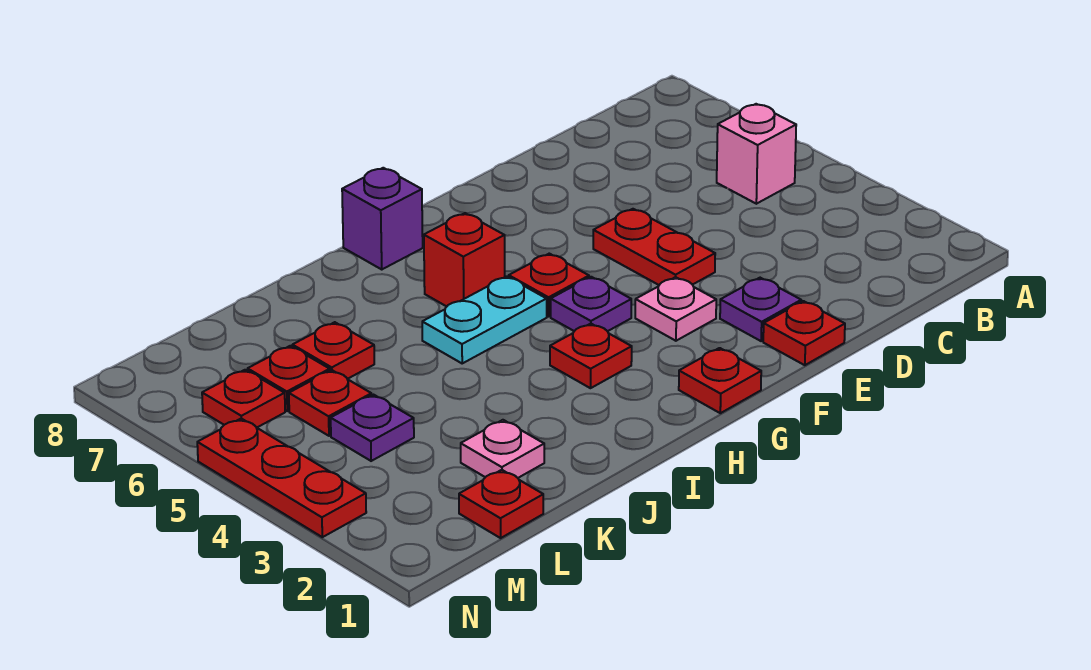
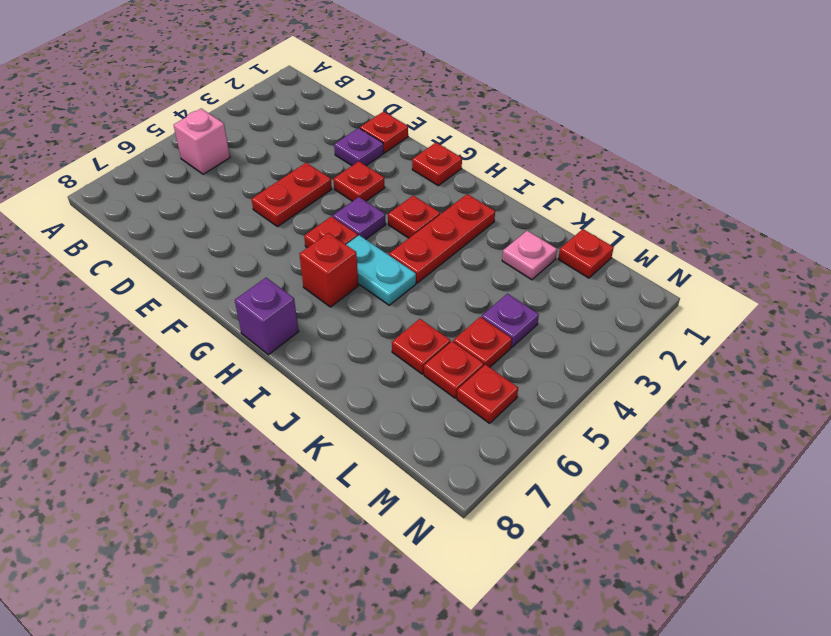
pink plate F3 level 1 -> red plate F3 level 1
red plate N3:N5 level 1 -> red plate I2:I4 level 1

